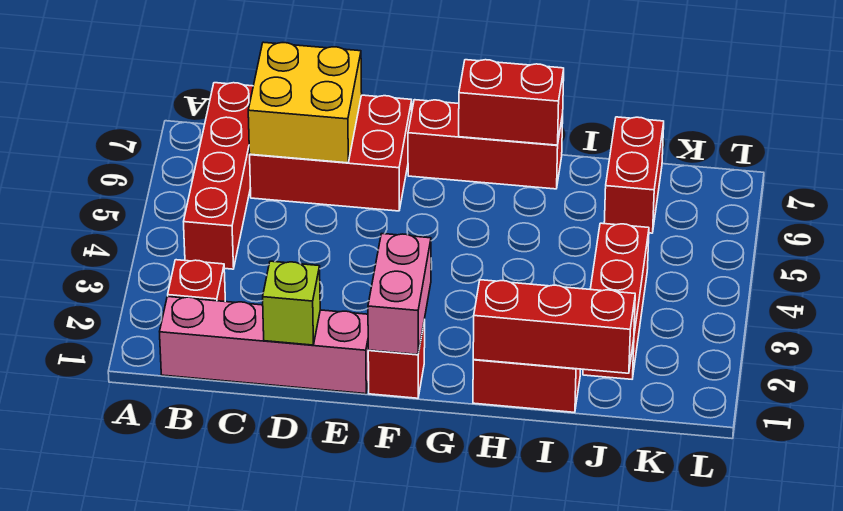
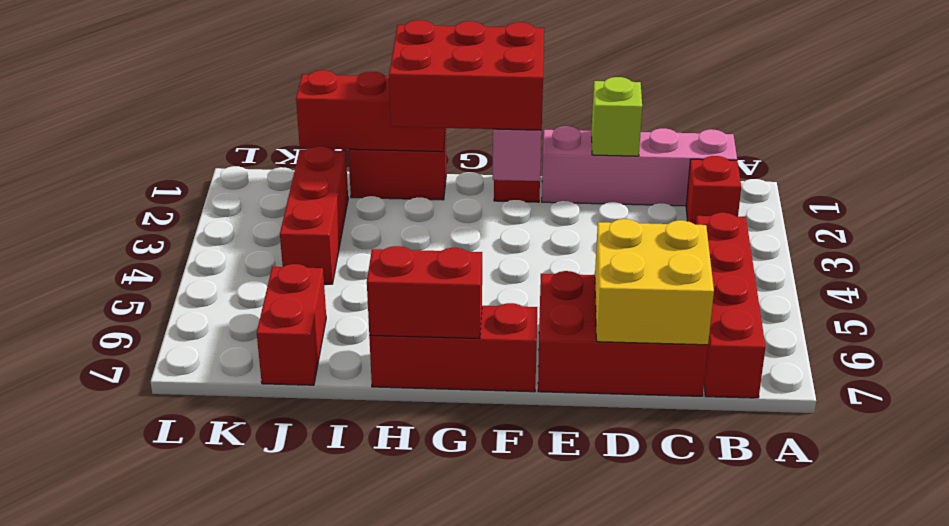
none -> red brick F1:H2 level 3

